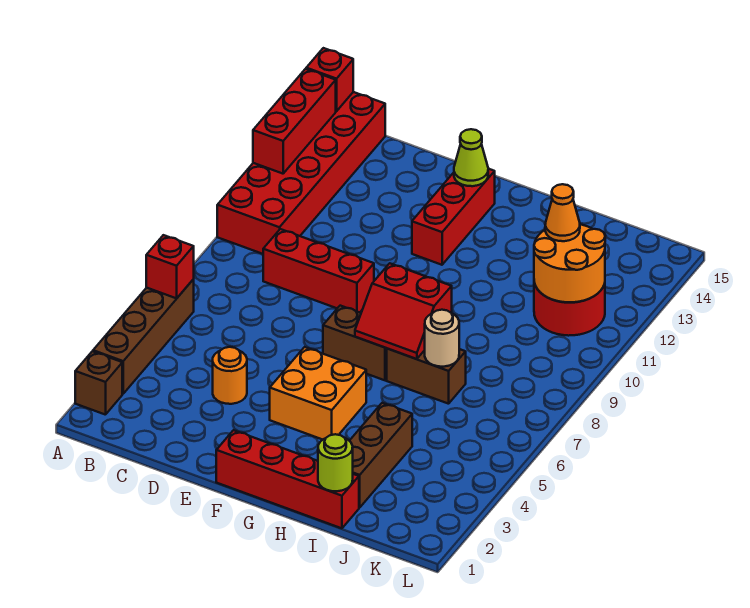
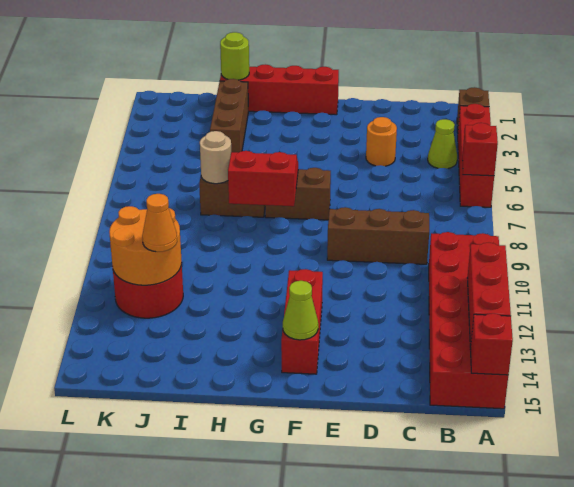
brown brick A3:A6 level 1 -> red brick A3:A6 level 1
none -> lime cone B4 level 1
red brick C9:E9 level 1 -> brown brick C9:E9 level 1
orange brick F4:G5 level 1 -> none

